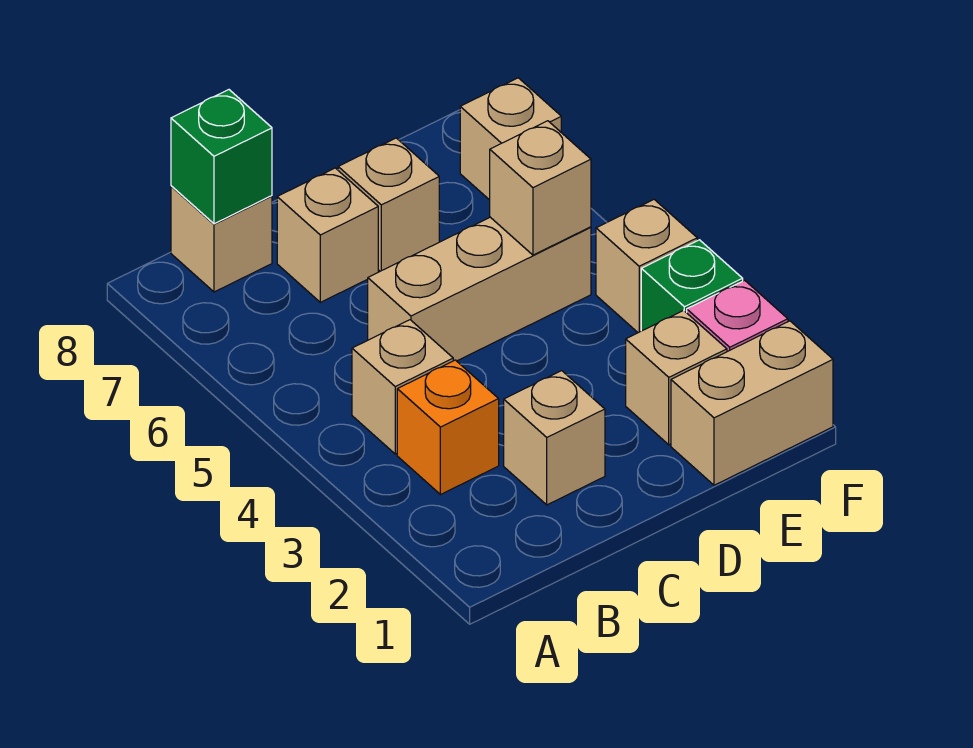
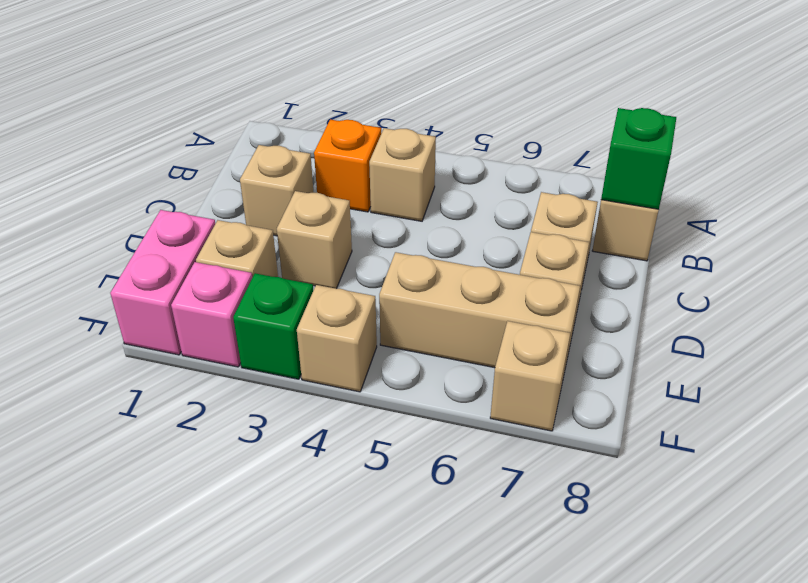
tan brick C5:E5 level 1 -> tan brick E5:E7 level 1
tan brick E1:F1 level 1 -> pink brick E1:F1 level 1
tan brick E5 level 2 -> tan brick D3 level 1

